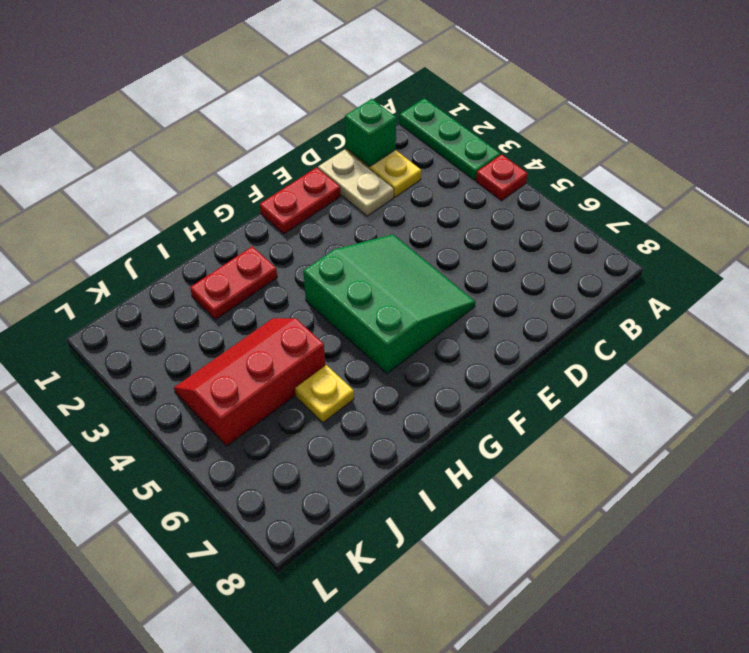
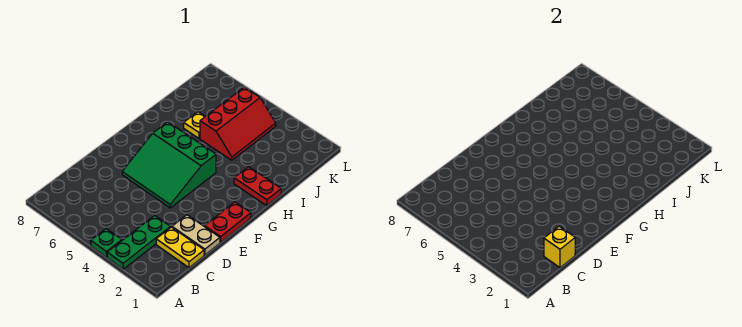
green plate A1:A3 level 1 -> green plate A3:C3 level 1
red plate A4 level 1 -> green plate A4 level 1
green brick C1 level 2 -> yellow brick C1 level 2
red plate H2:I2 level 1 -> red plate H1:H2 level 1

